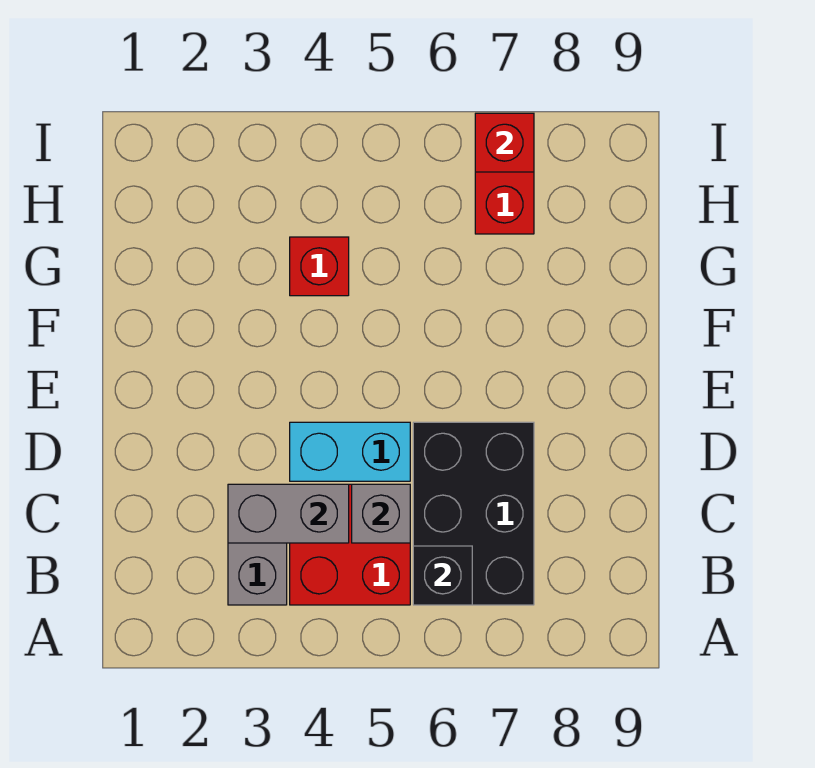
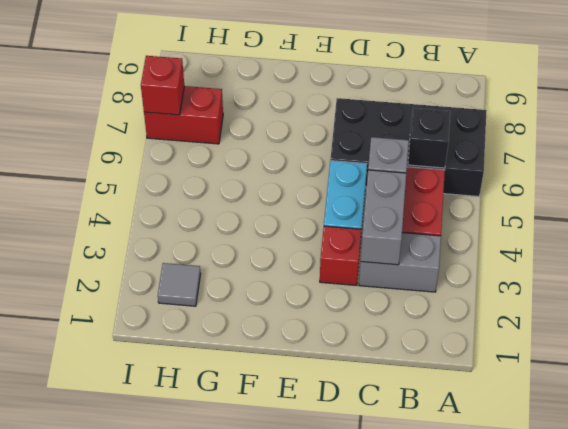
black brick B6:D7 level 1 -> black brick A6:D7 level 1
red brick G4 level 1 -> red brick D3 level 1
none -> grey tile H2 level 1

